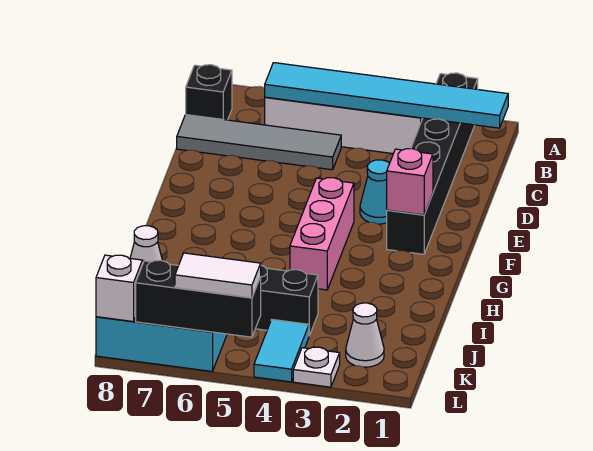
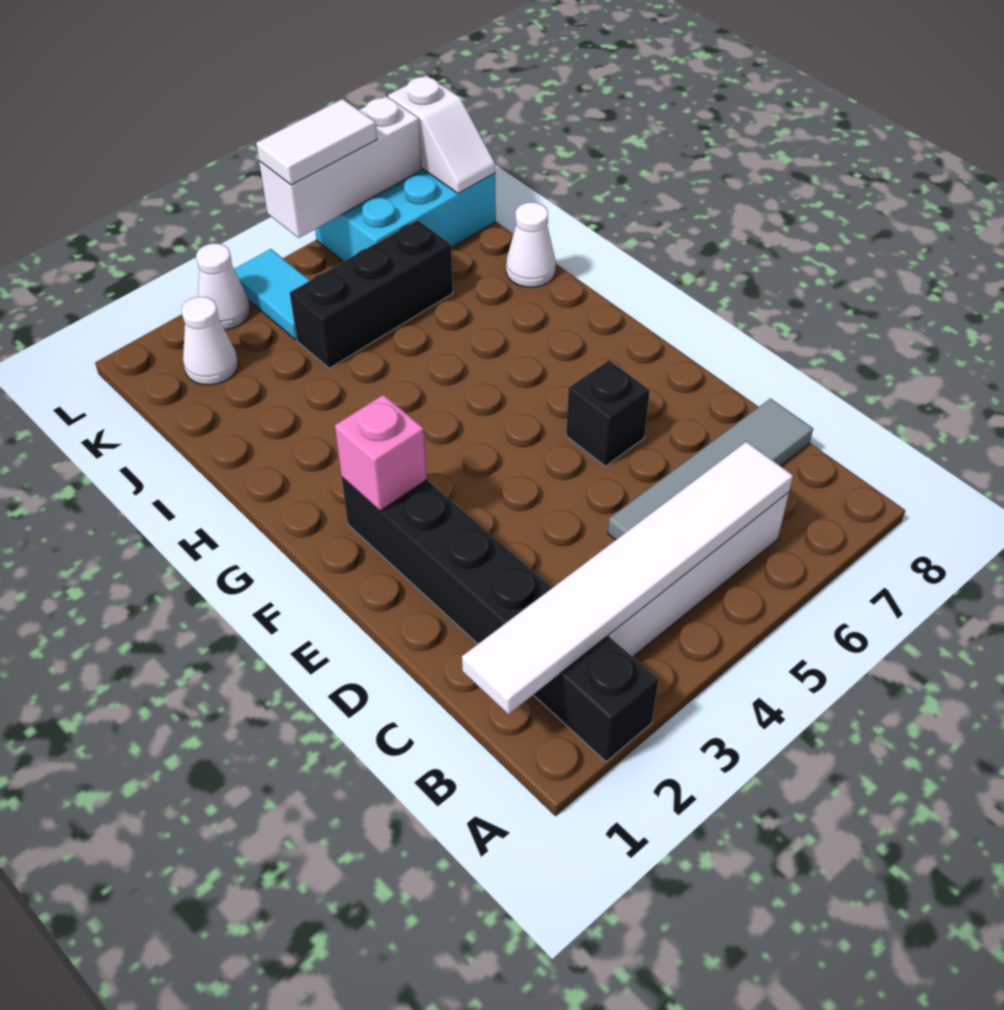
cyan tile B1:B6 level 2 -> white tile B1:B6 level 2
black brick B8 level 1 -> black brick E6 level 1
cyan cone E3 level 1 -> none
pink brick F4:H4 level 1 -> none
white plate L3 level 1 -> white cone L3 level 1
black brick L5:L7 level 2 -> white brick L5:L7 level 2

